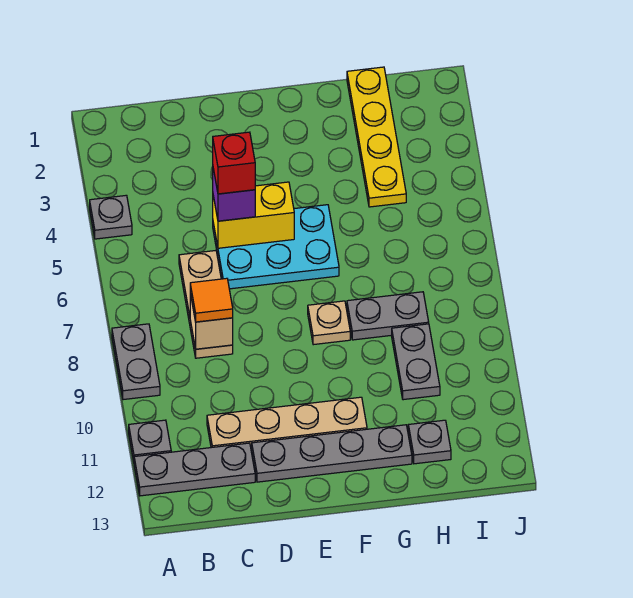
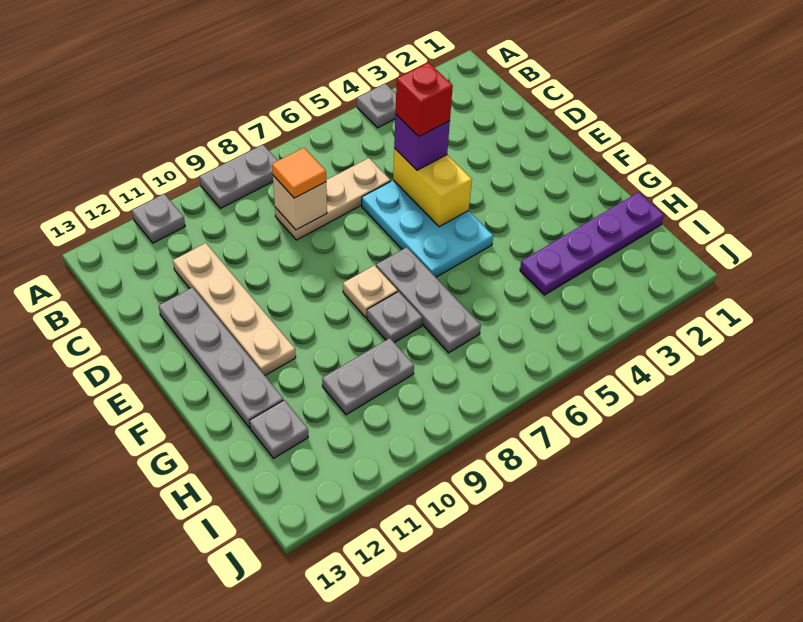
grey plate A12:C12 level 1 -> grey plate F7:H7 level 1
grey plate G8:H8 level 1 -> grey plate G8 level 1
yellow plate H1:H4 level 1 -> purple plate H1:H4 level 1

